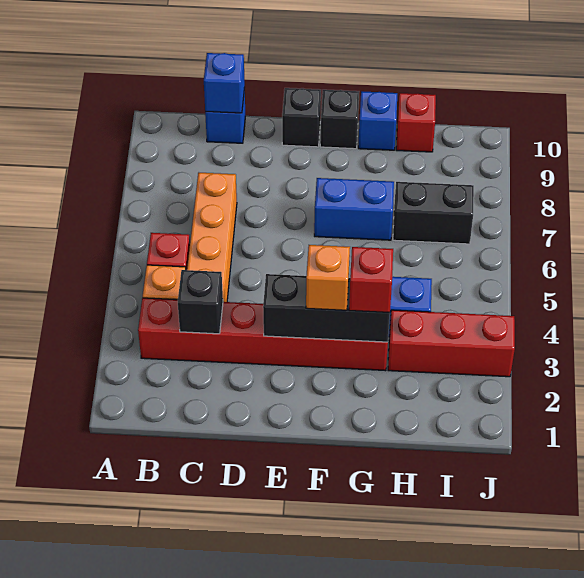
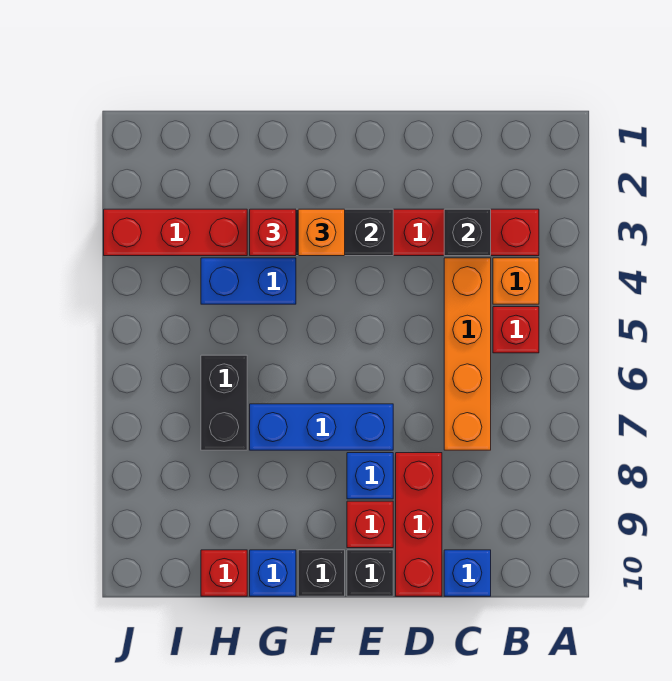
blue brick C10 level 2 -> blue brick E8 level 1
none -> red brick D8:D10 level 1
none -> red brick E9 level 1
blue brick F7:G7 level 1 -> blue brick E7:G7 level 1
black brick H7:I7 level 1 -> black brick H6:H7 level 1

